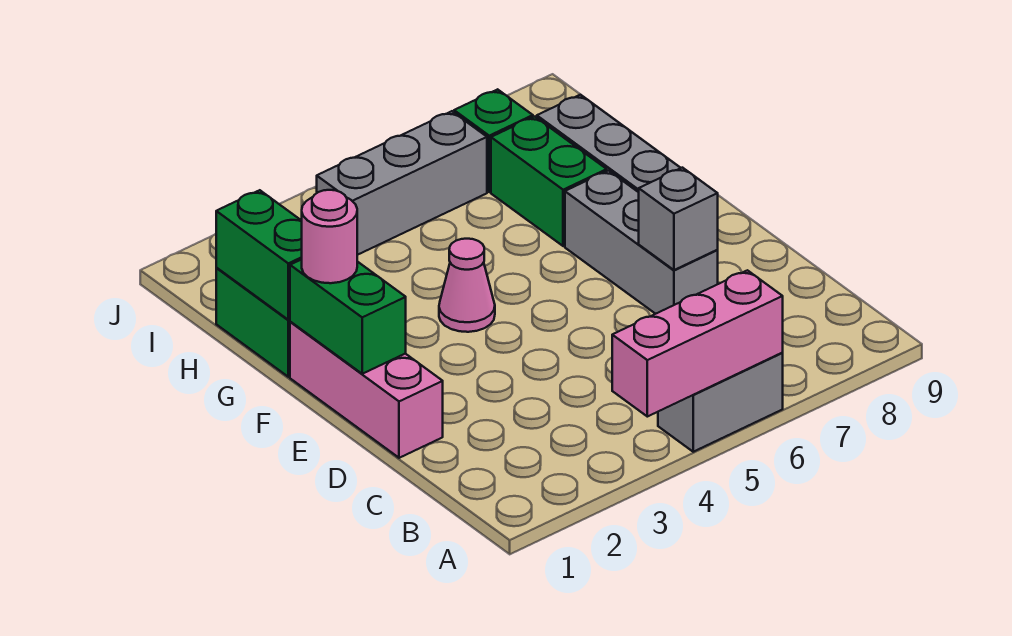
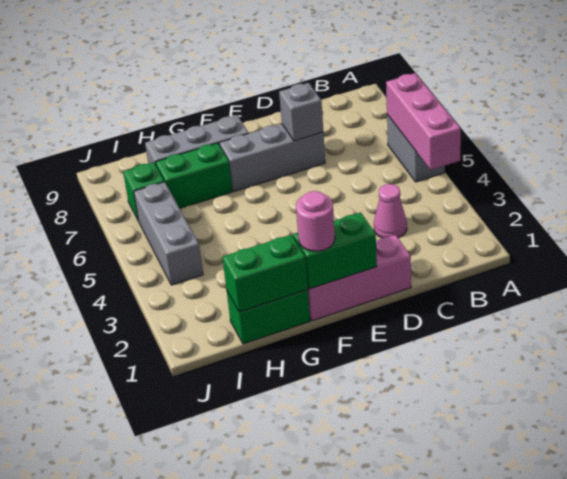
pink cone F4 level 1 -> pink cone C3 level 1

